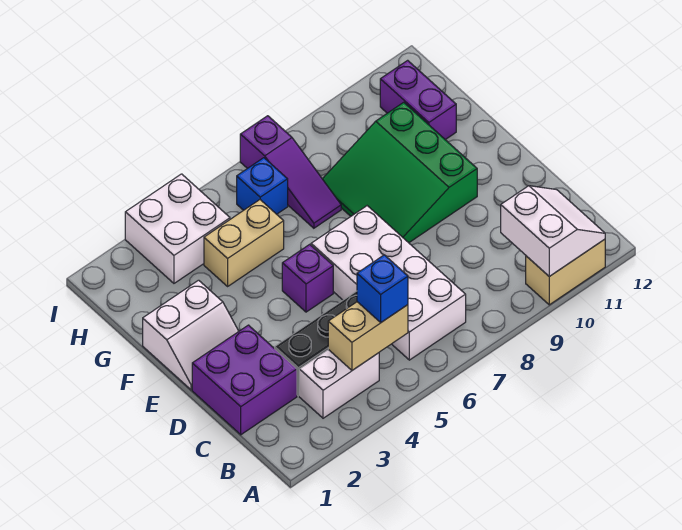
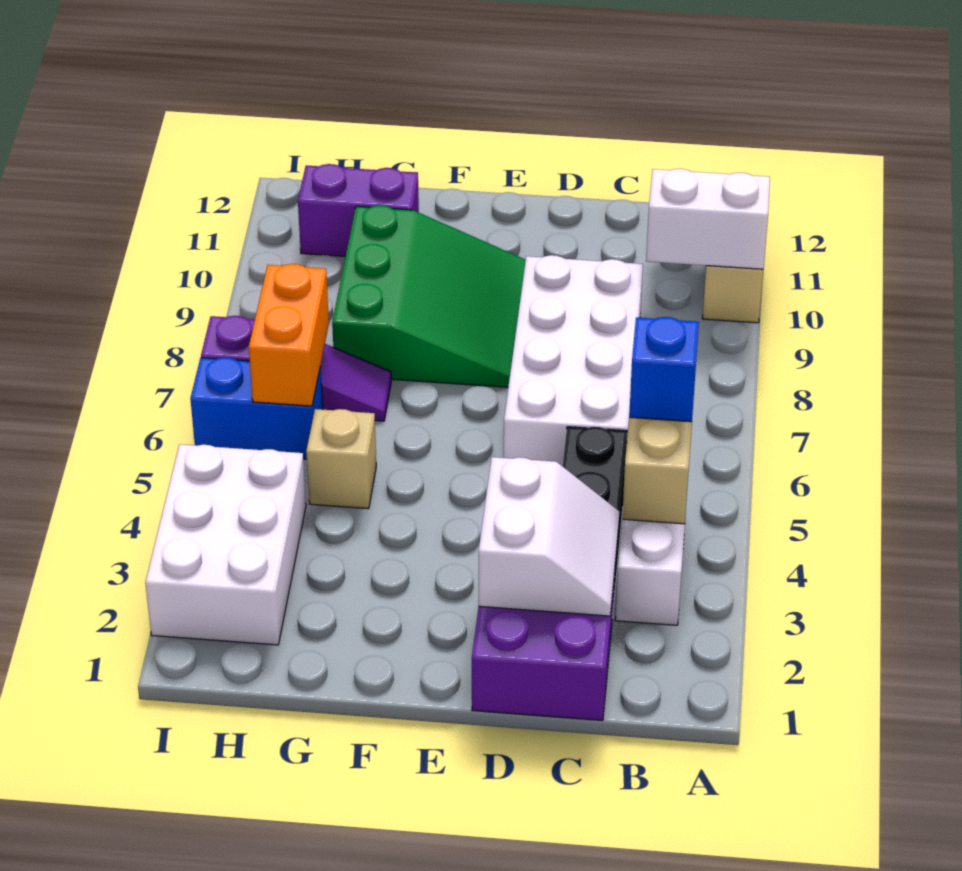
white brick B6:E7 level 1 -> white brick C6:D9 level 1
white slope E1:F2 level 1 top F -> white slope C2:D3 level 2 top D
purple brick E5 level 1 -> none
green slope E8:G10 level 1 top 10 -> green slope E8:G10 level 1 top G
tan brick G4:G5 level 1 -> tan brick G5 level 1
white brick H3:I4 level 1 -> white brick H2:I4 level 1
blue brick H6 level 1 -> blue brick H6:I6 level 1
none -> orange brick H6:H7 level 2

